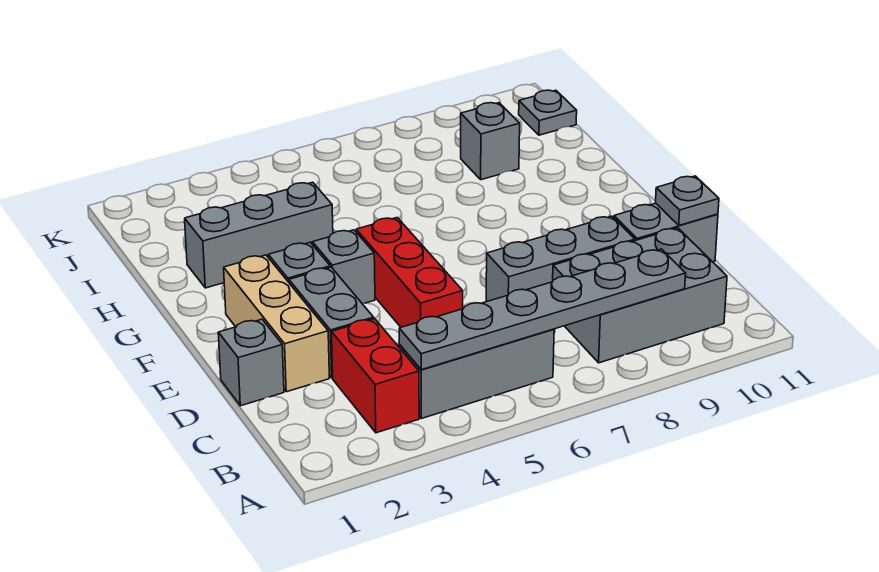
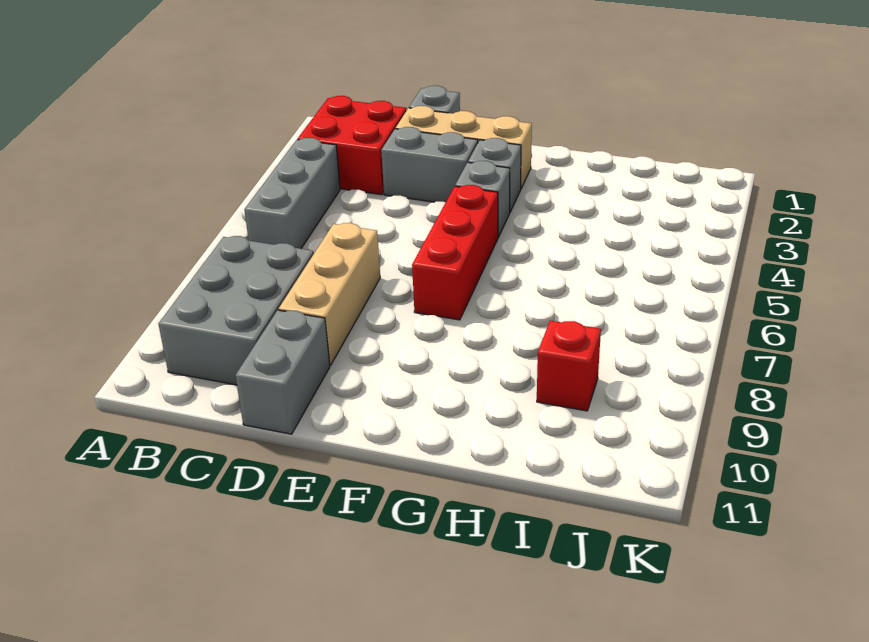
red brick B3:C3 level 1 -> red brick B2:C3 level 1
grey plate B4:B9 level 2 -> none
red brick D5:F5 level 1 -> red brick F5:F7 level 1
grey brick D7:D9 level 1 -> tan brick D7:D9 level 1
grey plate D11 level 2 -> none
grey brick H2:H4 level 1 -> none
grey brick I9 level 1 -> red brick I9 level 1
grey plate J11 level 1 -> none

